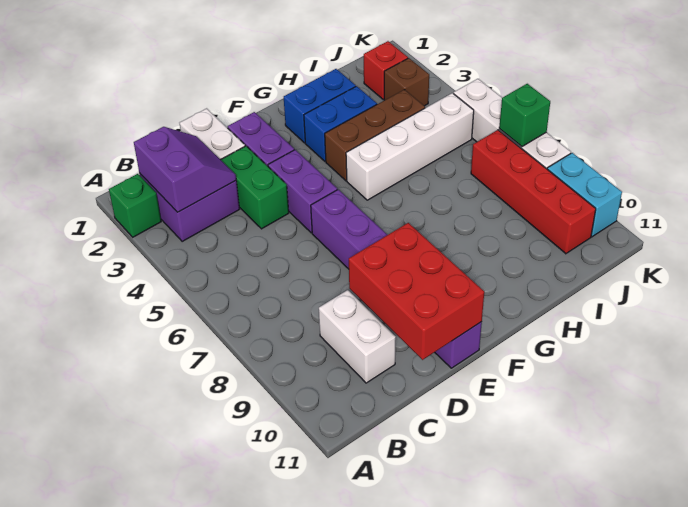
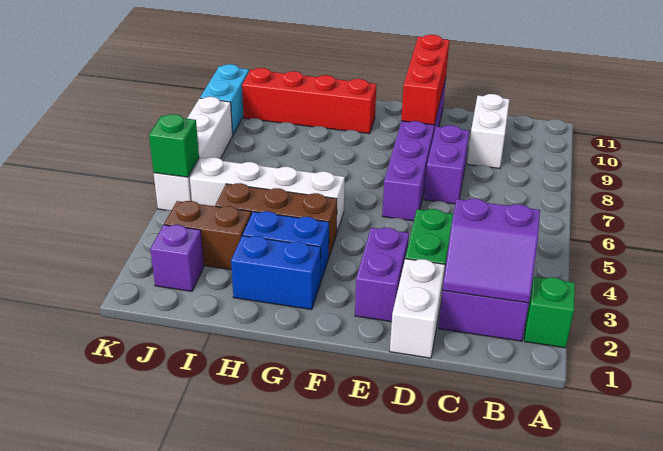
purple slope B2:C3 level 2 top B -> purple slope B2:C3 level 2 top 3
red brick D9:E11 level 2 -> red brick E9:E11 level 2
purple brick E4:E5 level 1 -> purple brick D7:D8 level 1
red brick J2 level 1 -> purple brick J2 level 1
brown brick J3 level 1 -> brown brick I3:J3 level 1
red brick J7:J10 level 1 -> red brick G10:J10 level 1
green brick K7 level 2 -> green brick K5 level 2

